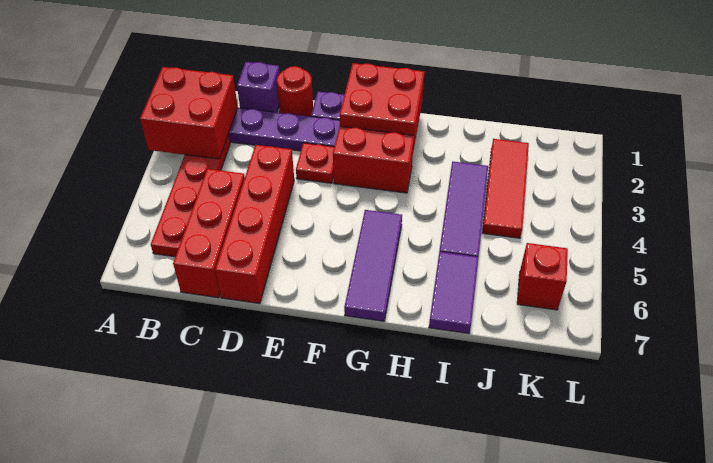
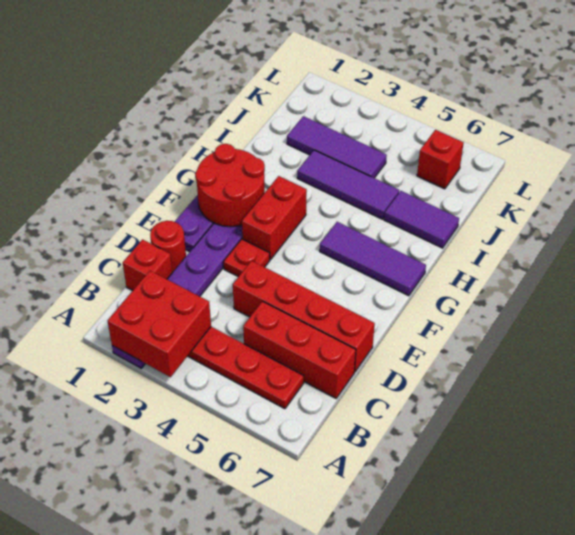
purple brick C1 level 1 -> red brick C1 level 1
red brick F1:G2 level 2 -> red round brick F1:G2 level 2
red tile J2:J4 level 1 -> purple tile J2:J4 level 1

